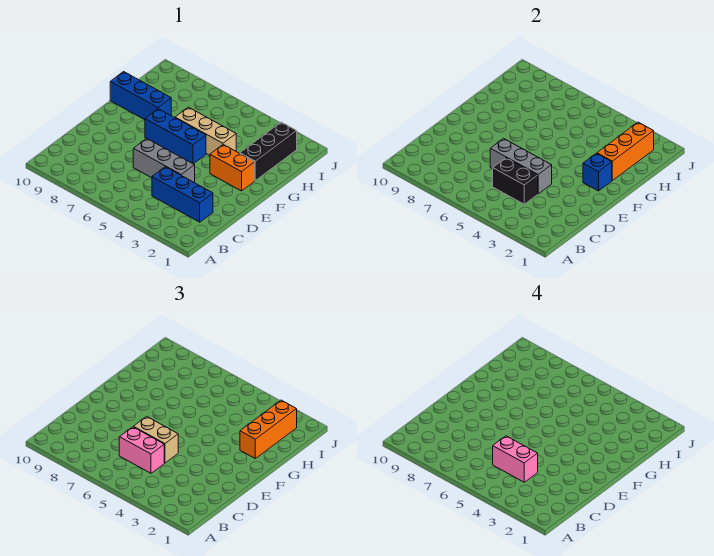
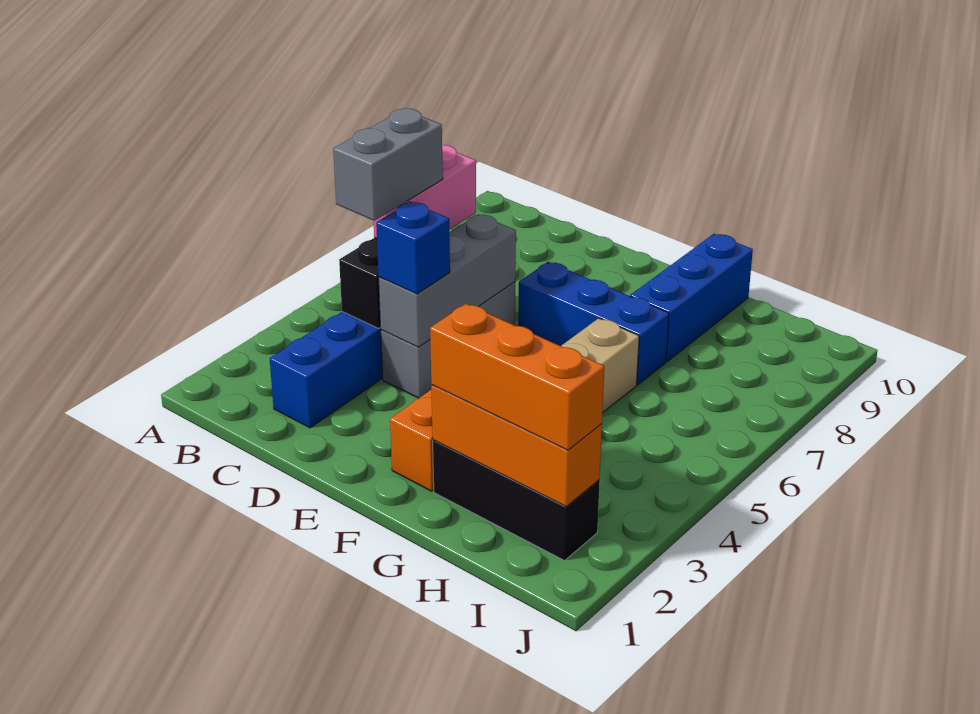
pink brick C4:C5 level 4 -> grey brick C4:C5 level 4
tan brick D5:D6 level 3 -> none
blue brick F2 level 2 -> blue brick D4 level 3
blue brick F5:F7 level 1 -> blue brick E7:G7 level 1

